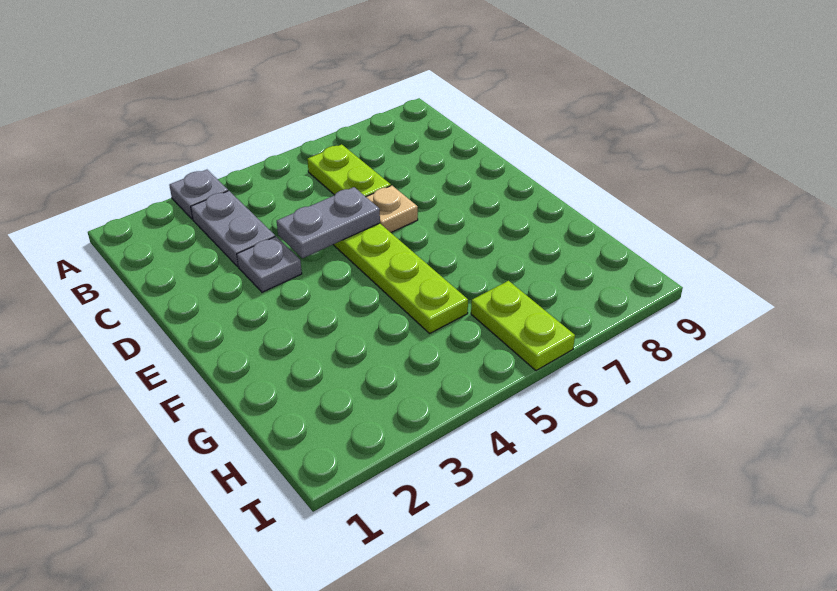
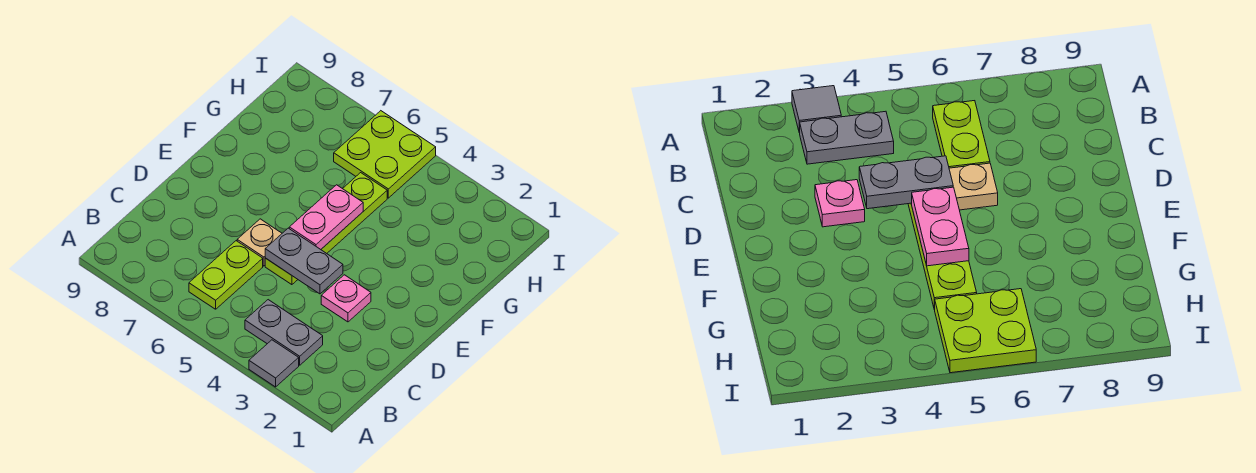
grey plate A3 level 1 -> grey tile A3 level 1
grey plate B3:C3 level 1 -> grey plate B3:B4 level 1
grey plate D3 level 1 -> pink plate D3 level 1
none -> pink plate E5:F5 level 2
lime plate H6:I6 level 1 -> lime plate H5:I6 level 1

